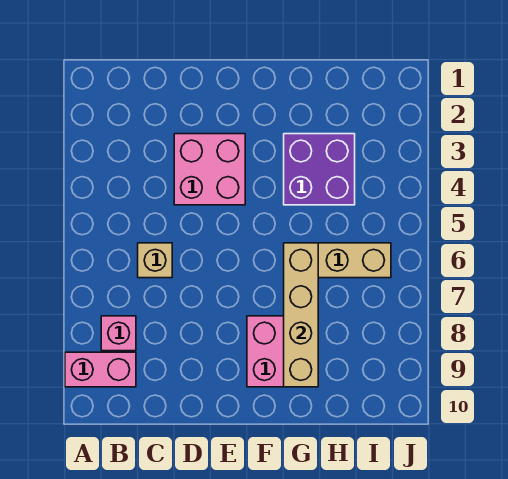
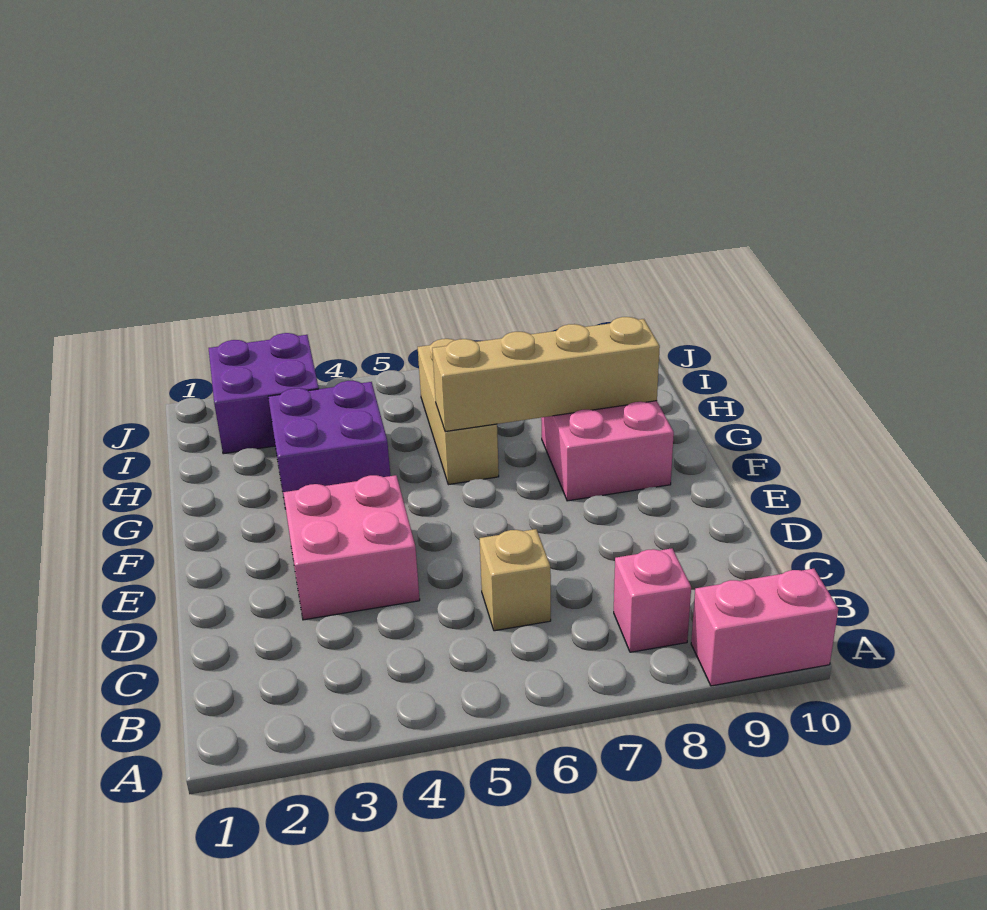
pink brick A9:B9 level 1 -> pink brick A9:A10 level 1
none -> purple brick I2:J3 level 1

